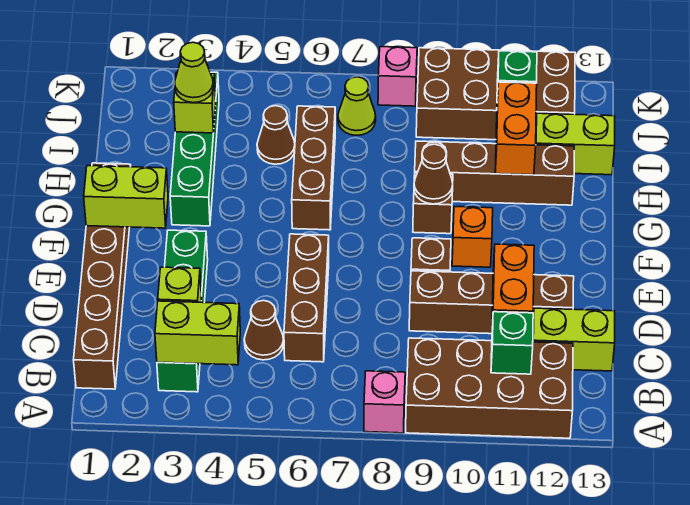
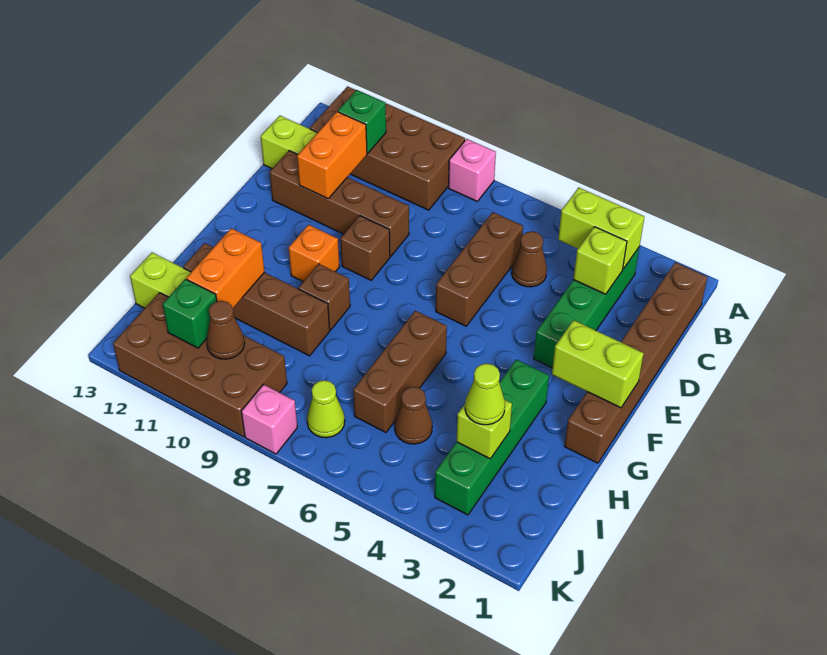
brown cone G9 level 2 -> brown cone J10 level 2

